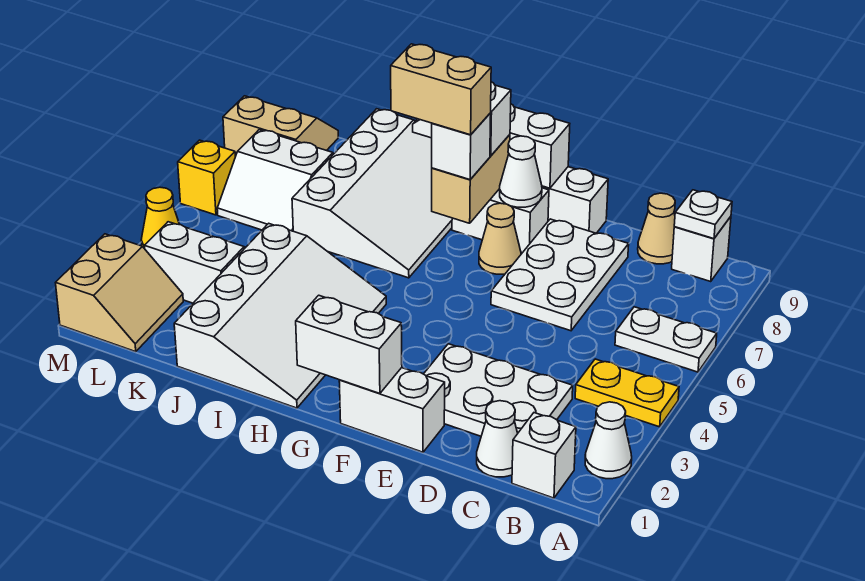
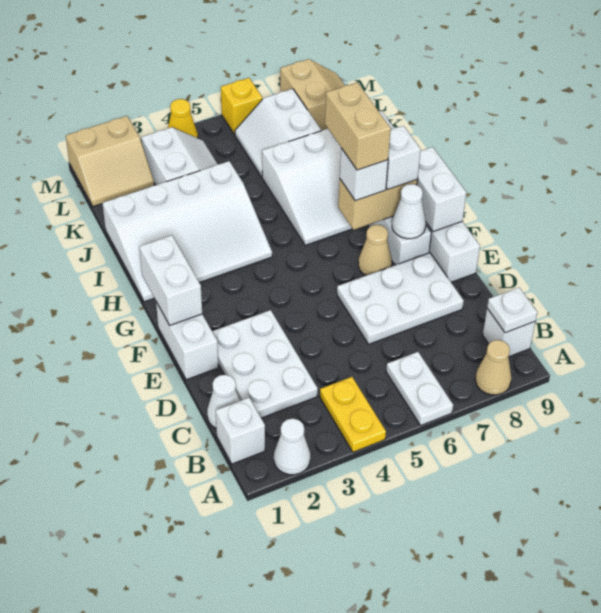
tan cone C9 level 1 -> tan cone A8 level 1

